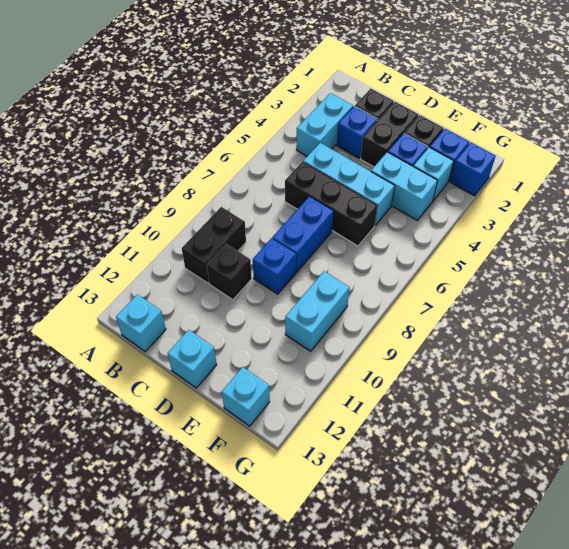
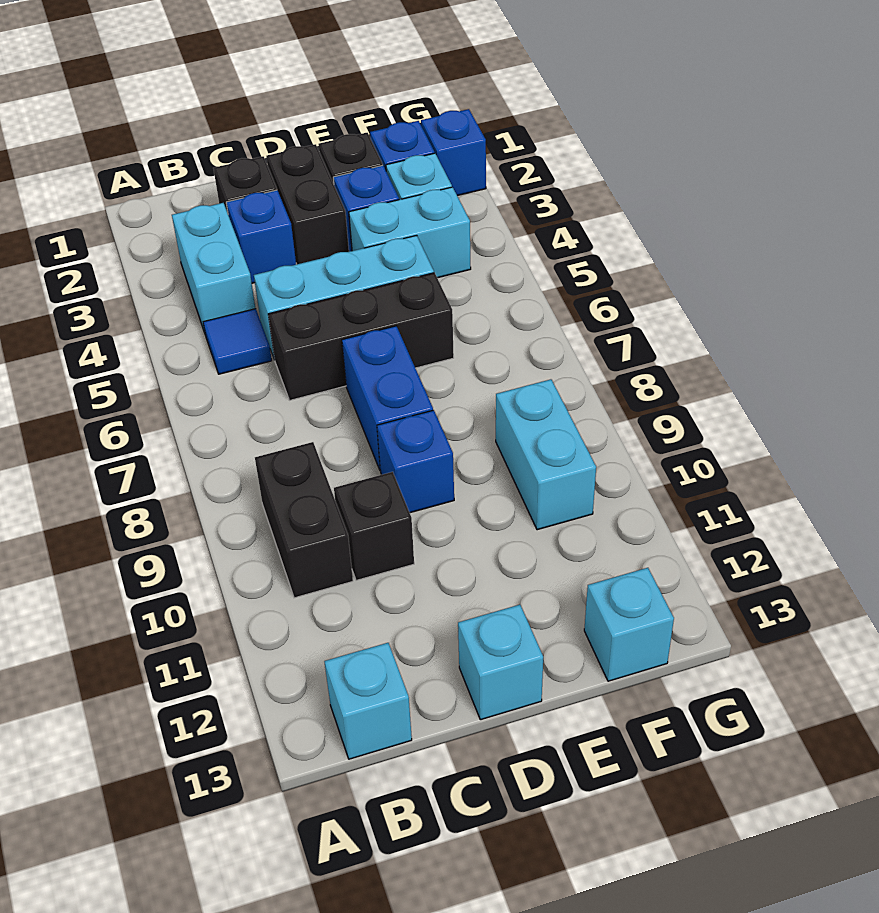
none -> blue tile B5 level 1

